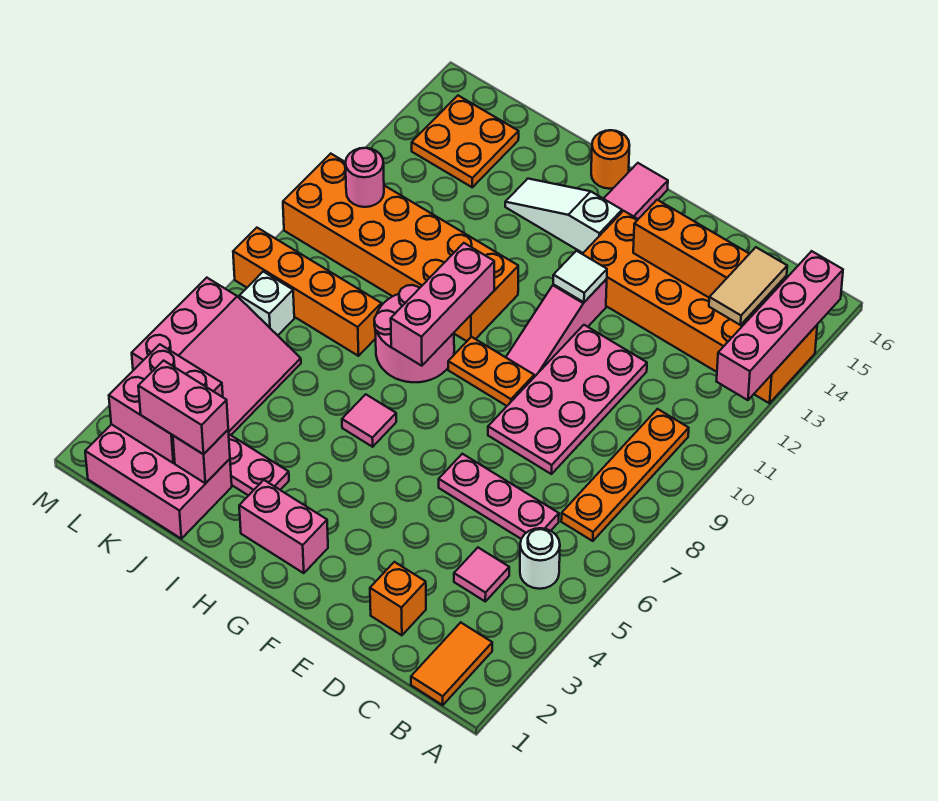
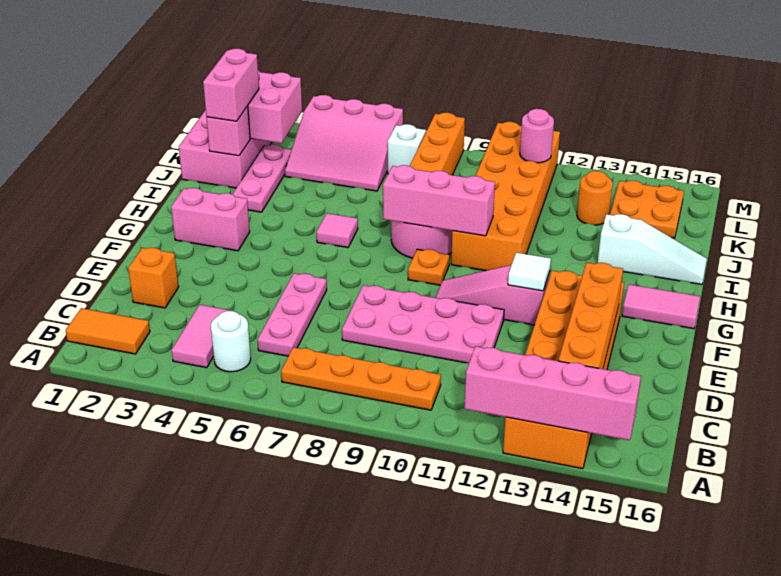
tan tile B13:B14 level 3 -> none
pink tile C4 level 1 -> pink tile B4:C4 level 1
orange plate F9:G9 level 1 -> orange plate G9 level 1
pink brick G2:H2 level 1 -> pink brick G2:G3 level 1
white slope G14:I14 level 1 top G -> white slope I14:I16 level 1 top 14
orange round brick H16 level 1 -> orange round brick K13 level 1

